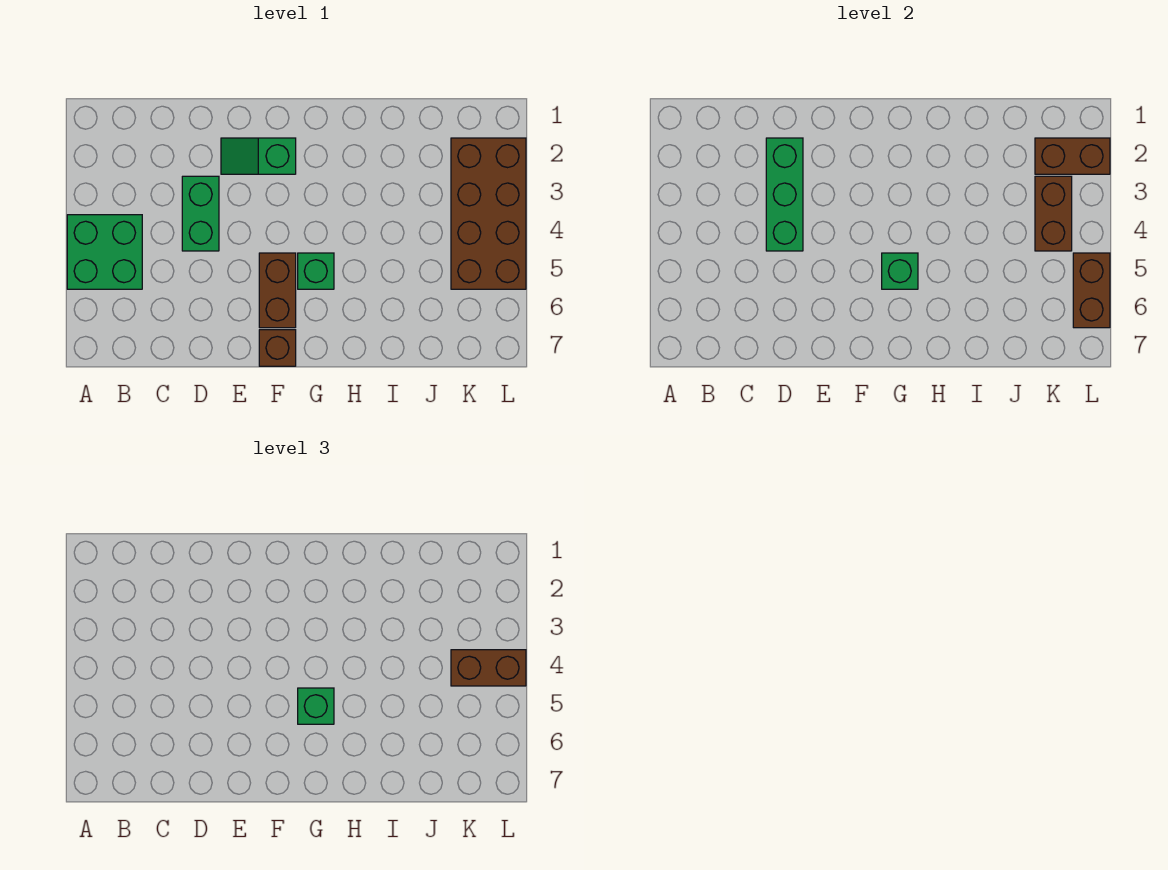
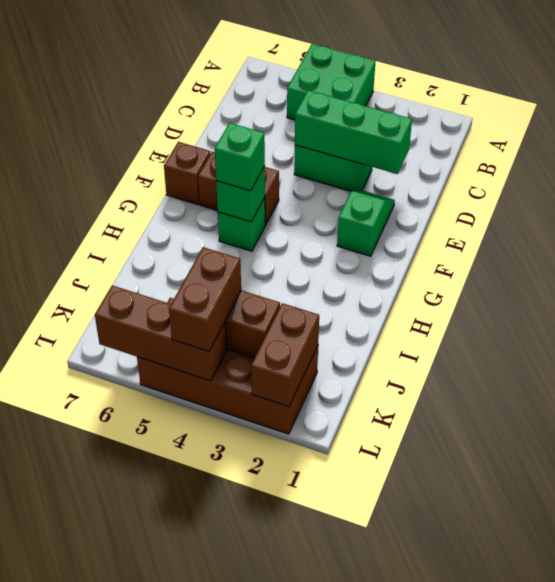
brown brick L5:L6 level 2 -> brown brick L4:L6 level 2

